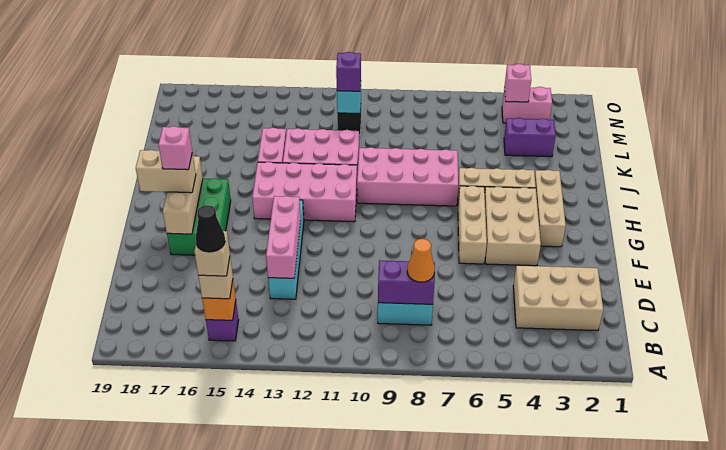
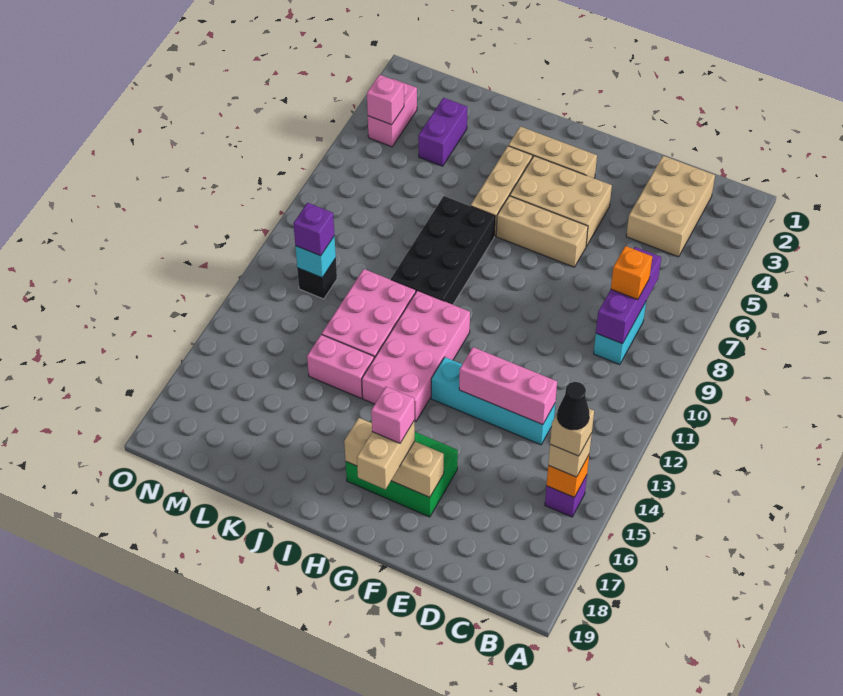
purple brick C8:C9 level 2 -> purple brick C7:C9 level 2
orange cone C8 level 3 -> orange brick C8 level 3
pink brick I7:J10 level 1 -> black brick I7:J10 level 1

